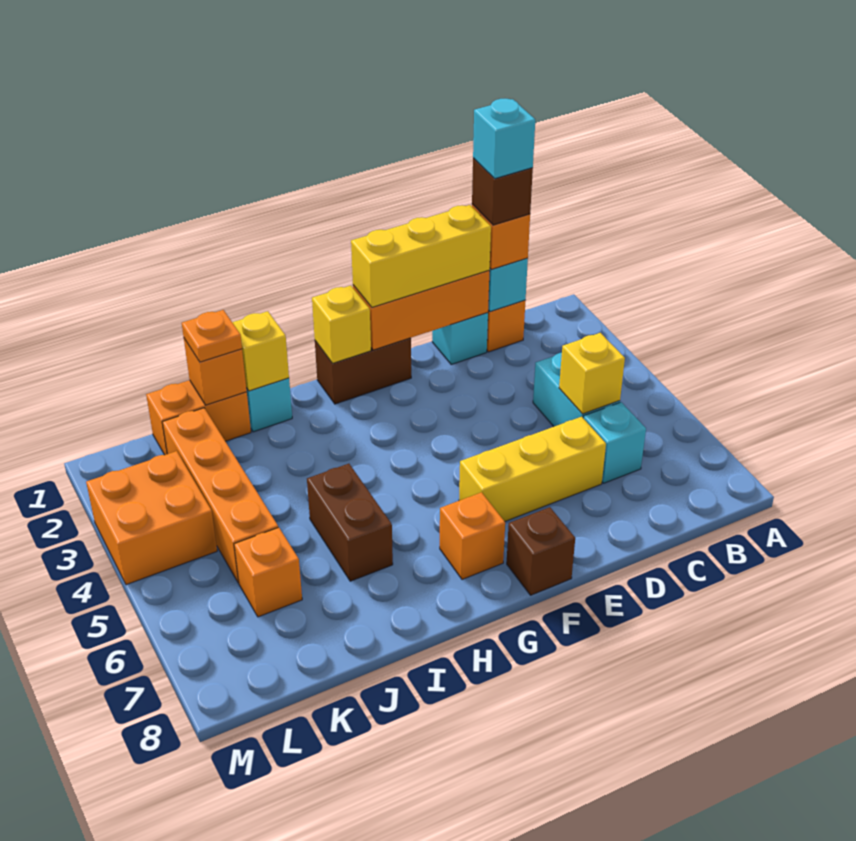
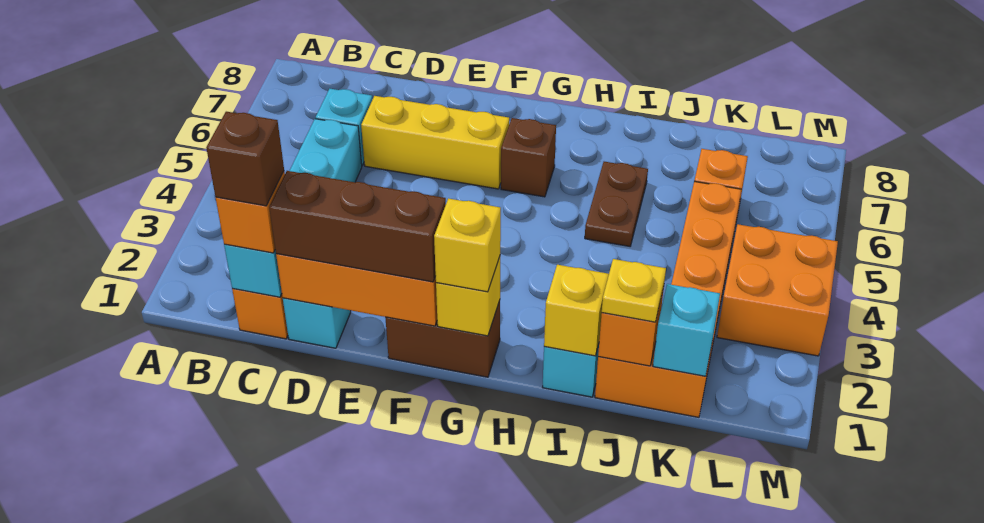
cyan brick C1 level 5 -> cyan brick K1 level 2
yellow brick C5 level 2 -> yellow brick G1 level 3
yellow brick D1:F1 level 3 -> brown brick D1:F1 level 3
brown brick F8 level 1 -> brown brick G6 level 1
orange brick G7 level 1 -> none
brown brick I5:I6 level 1 -> brown plate I5:I6 level 1
orange plate J1 level 3 -> yellow plate J1 level 3

